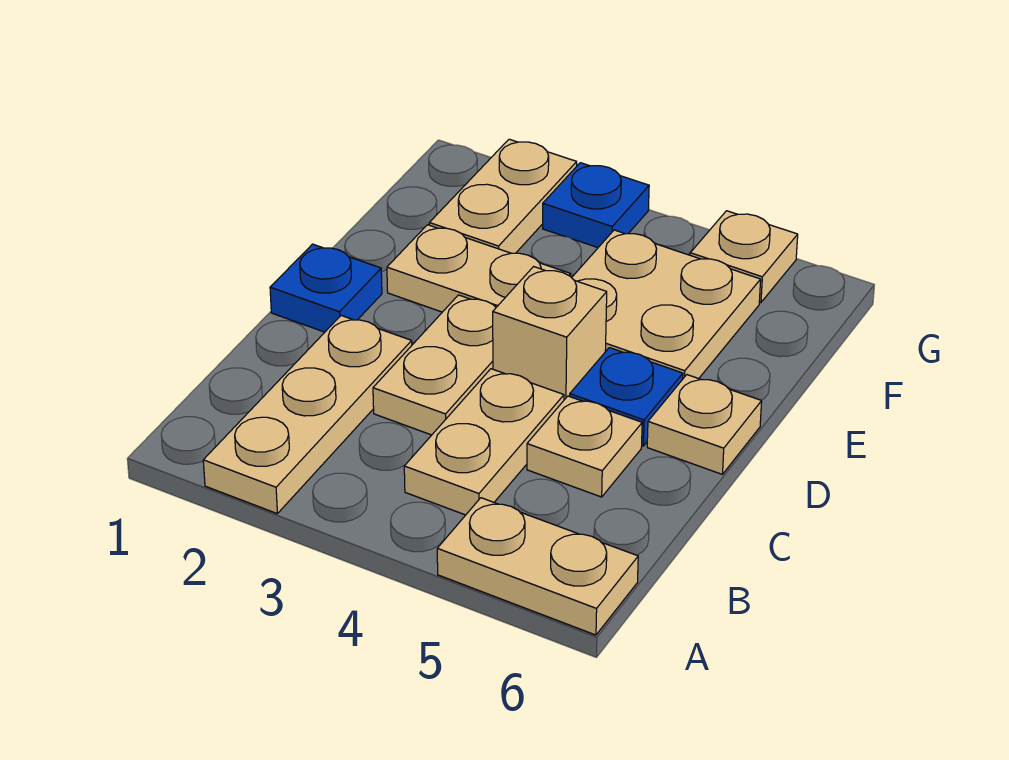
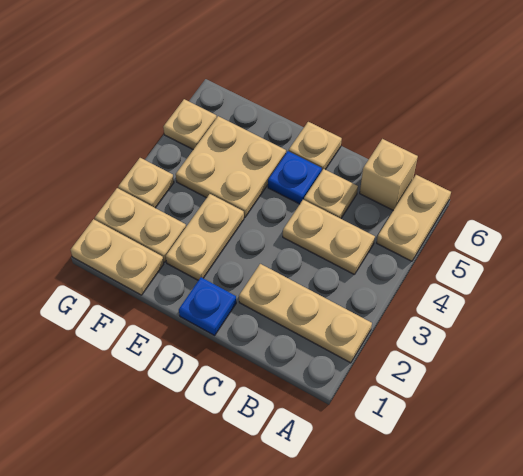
tan plate C3:D3 level 1 -> tan plate F1:G1 level 1
tan brick D4 level 1 -> tan brick B6 level 1
blue plate G3 level 1 -> tan plate G3 level 1

